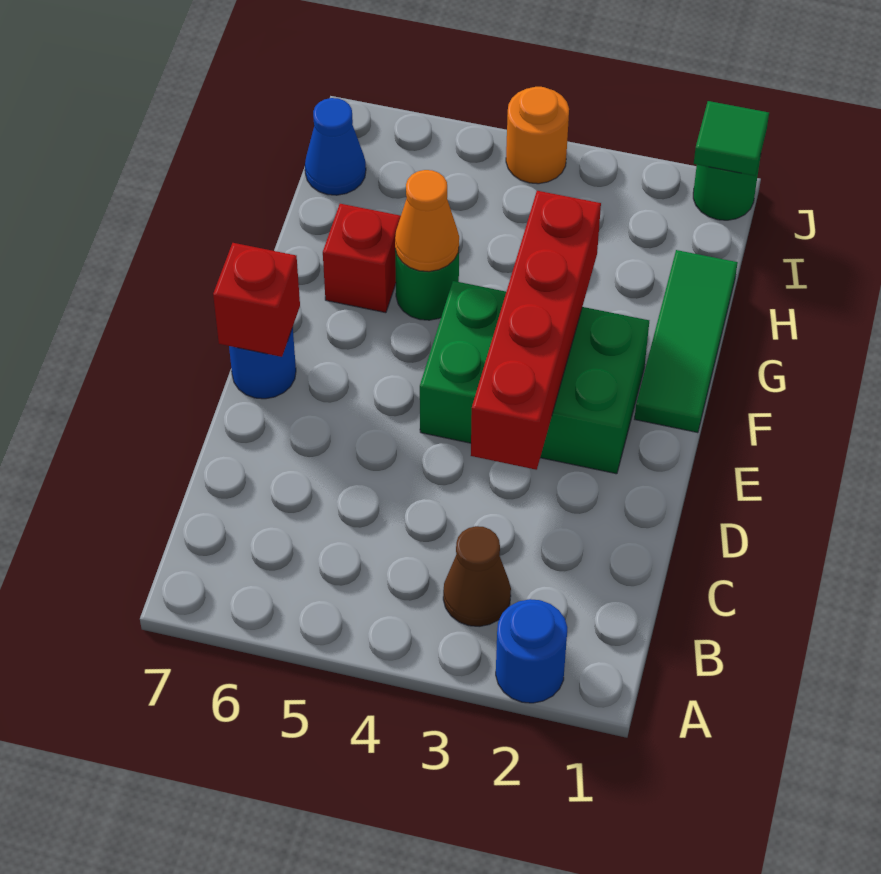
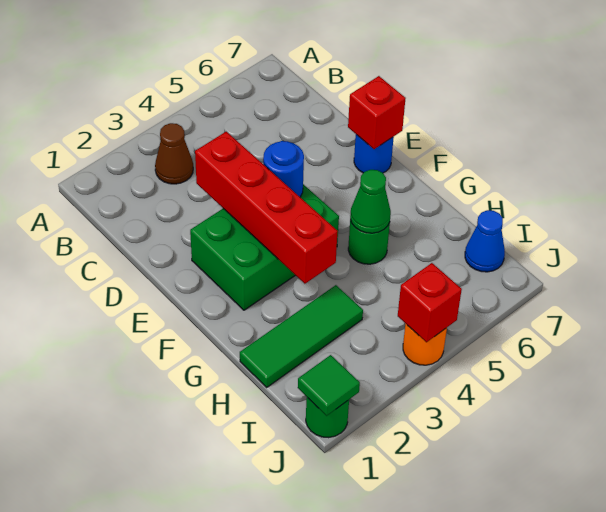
blue round brick A2 level 1 -> blue round brick E4 level 2
green tile F1:H1 level 1 -> green tile H1:H3 level 1
orange cone G5 level 2 -> green cone G5 level 2
red brick G6 level 1 -> red brick J4 level 2

